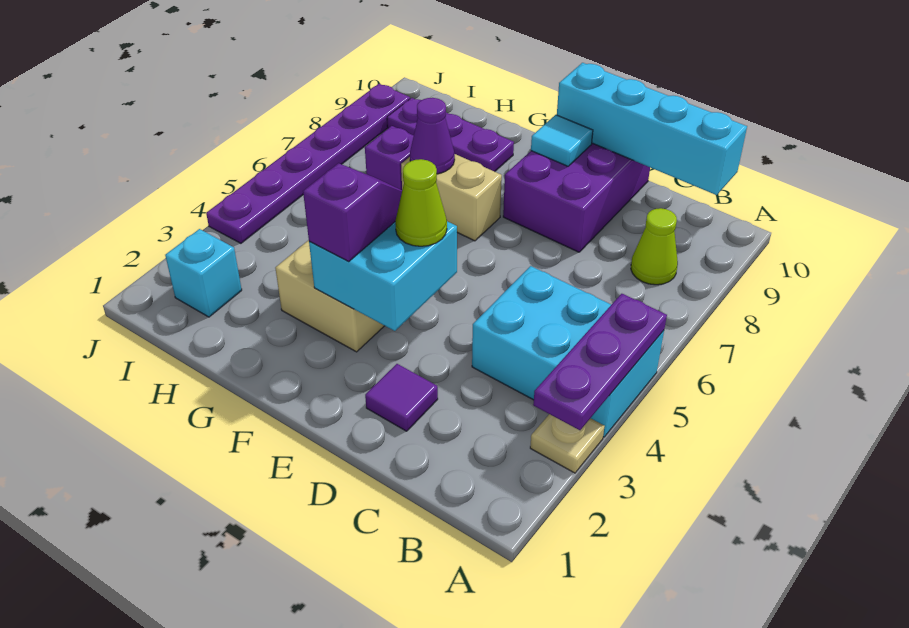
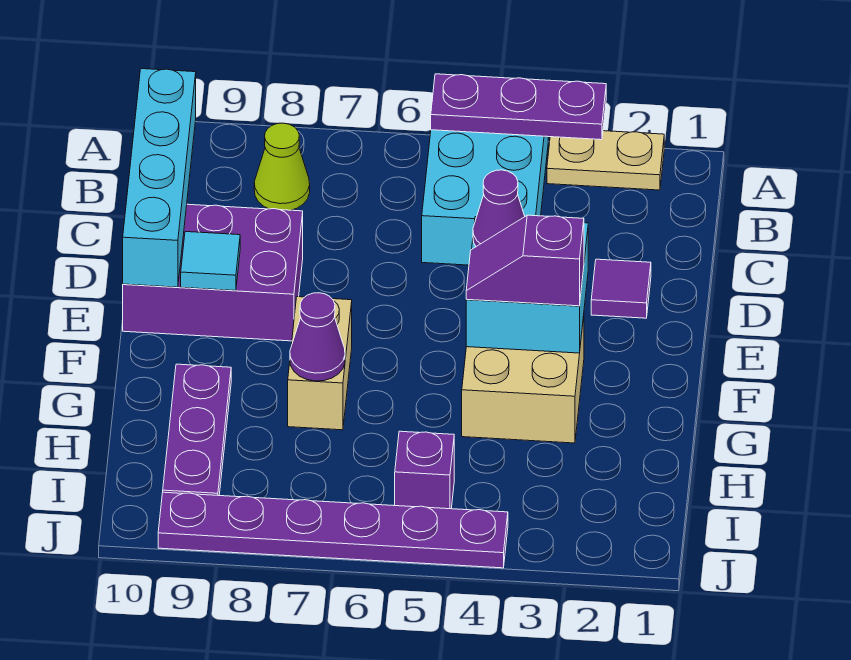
tan plate A3 level 1 -> tan plate A2:A3 level 1
lime cone E4 level 3 -> purple cone E4 level 3
purple brick H7 level 1 -> purple brick I5 level 1
cyan brick I2 level 1 -> none

